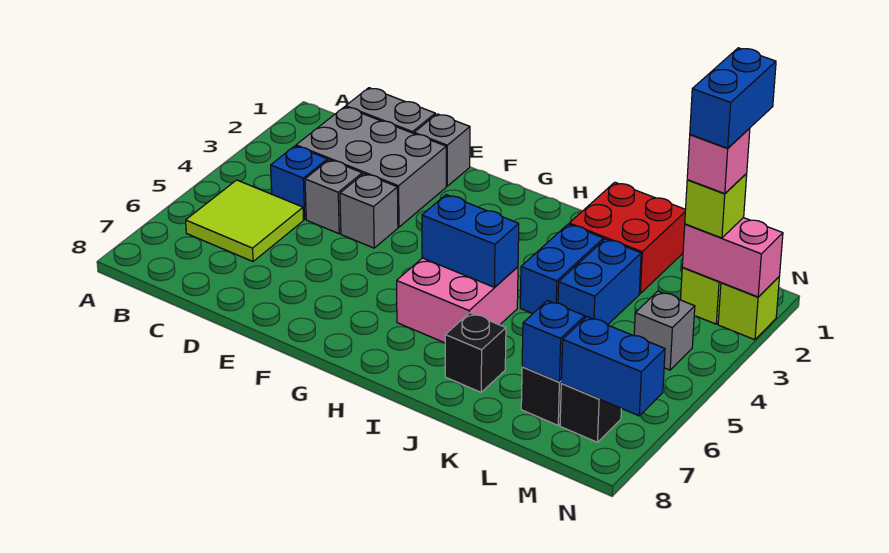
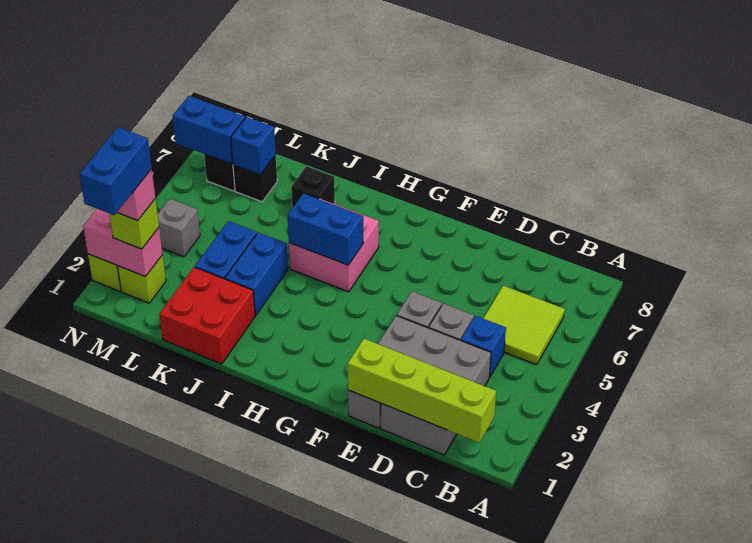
none -> lime brick B1:E1 level 2

